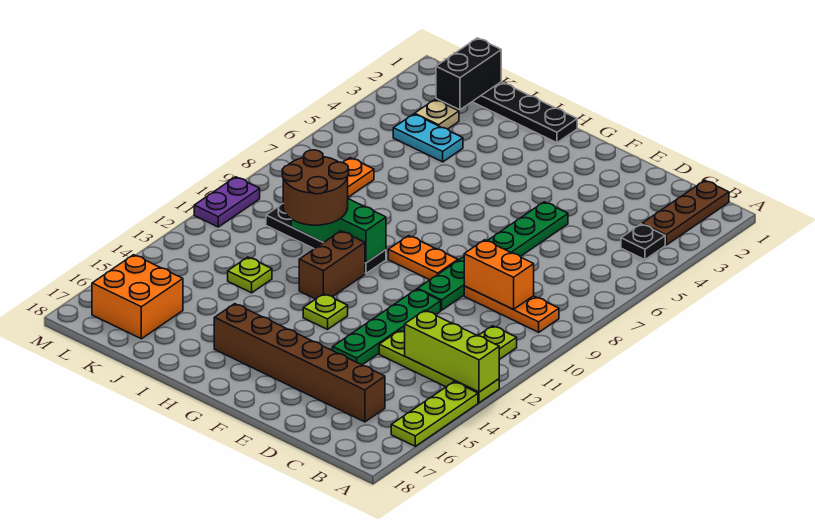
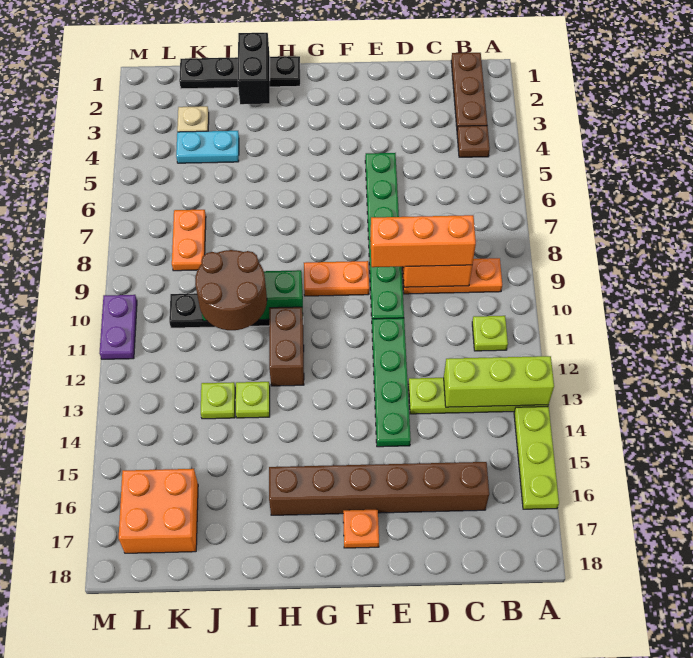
black plate B4 level 1 -> brown plate B4 level 1
none -> orange brick C9:E9 level 3
none -> orange plate F17 level 1
lime plate G13 level 1 -> lime plate I13 level 1
black brick K1:K2 level 2 -> black brick I1:I2 level 2

